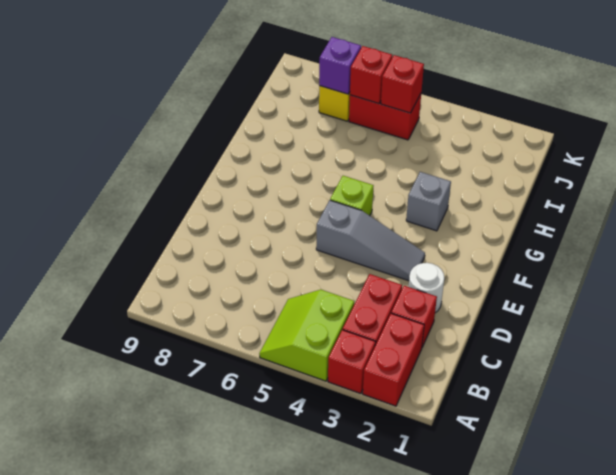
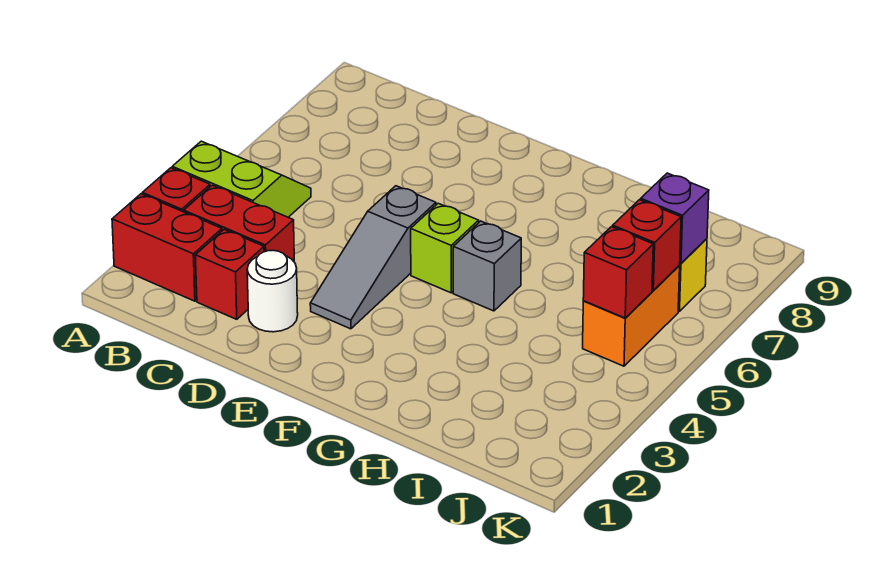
grey brick G3 level 1 -> grey brick G5 level 1
red brick J5:J6 level 1 -> orange brick J5:J6 level 1

